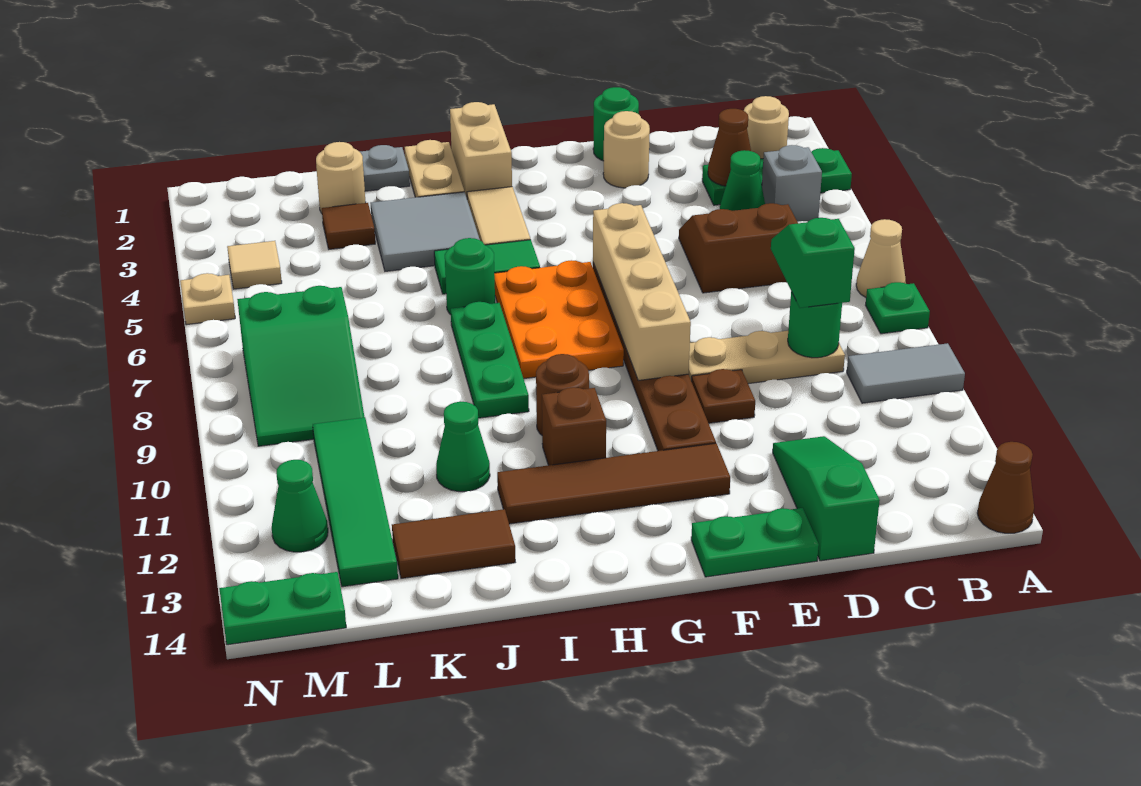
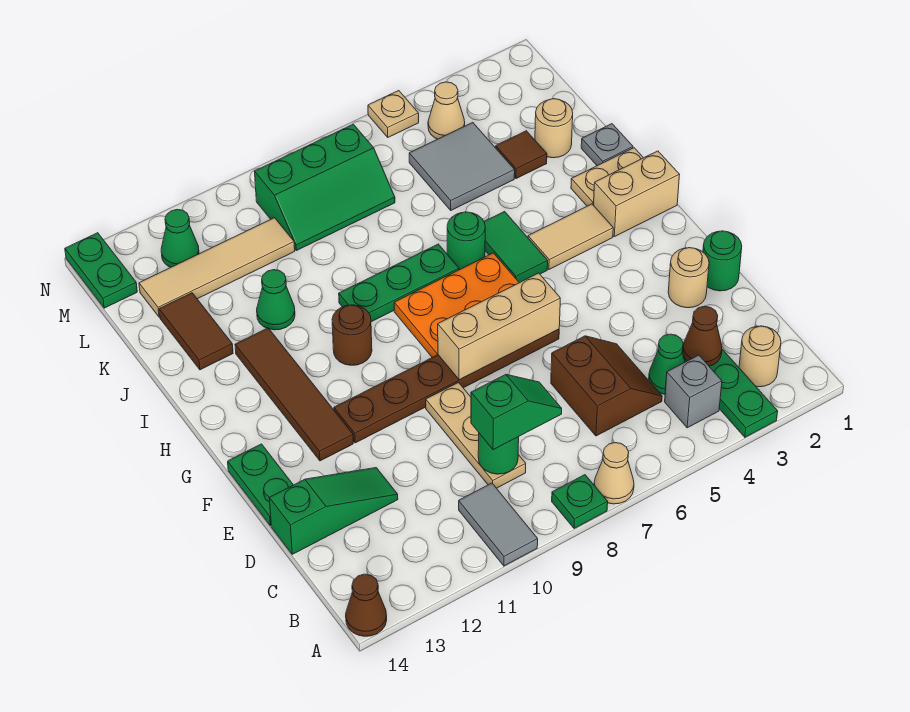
brown plate E10 level 1 -> none
tan brick F6:F9 level 2 -> tan brick F6:F8 level 2
brown brick H11 level 1 -> none
grey tile I3:J4 level 1 -> grey tile K4:L5 level 1
green slope L7:M9 level 1 top 7 -> green slope L7:M9 level 1 top M
green tile L10:L13 level 1 -> tan tile L10:L13 level 1
tan tile M4 level 1 -> tan cone M4 level 1

